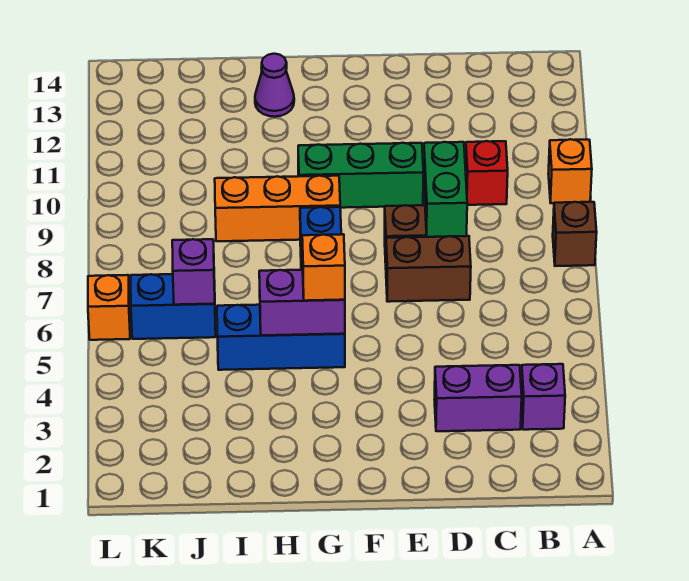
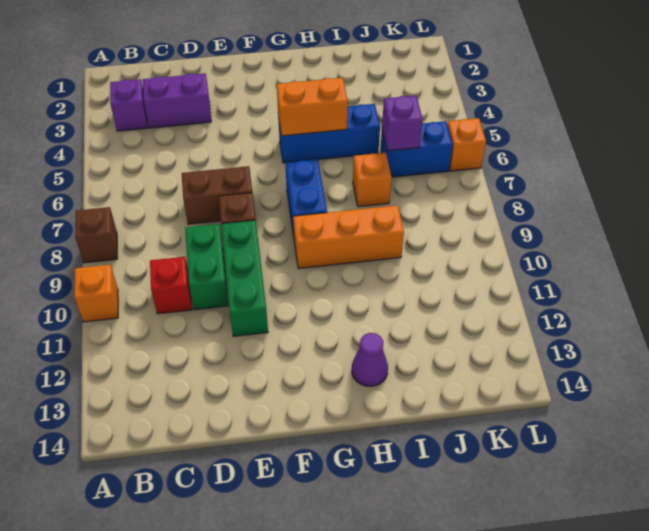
green brick E10:G10 level 1 -> green brick E9:E11 level 1
purple brick G5:H5 level 2 -> orange brick G5:H5 level 2
orange brick G5 level 3 -> orange brick I7 level 1

